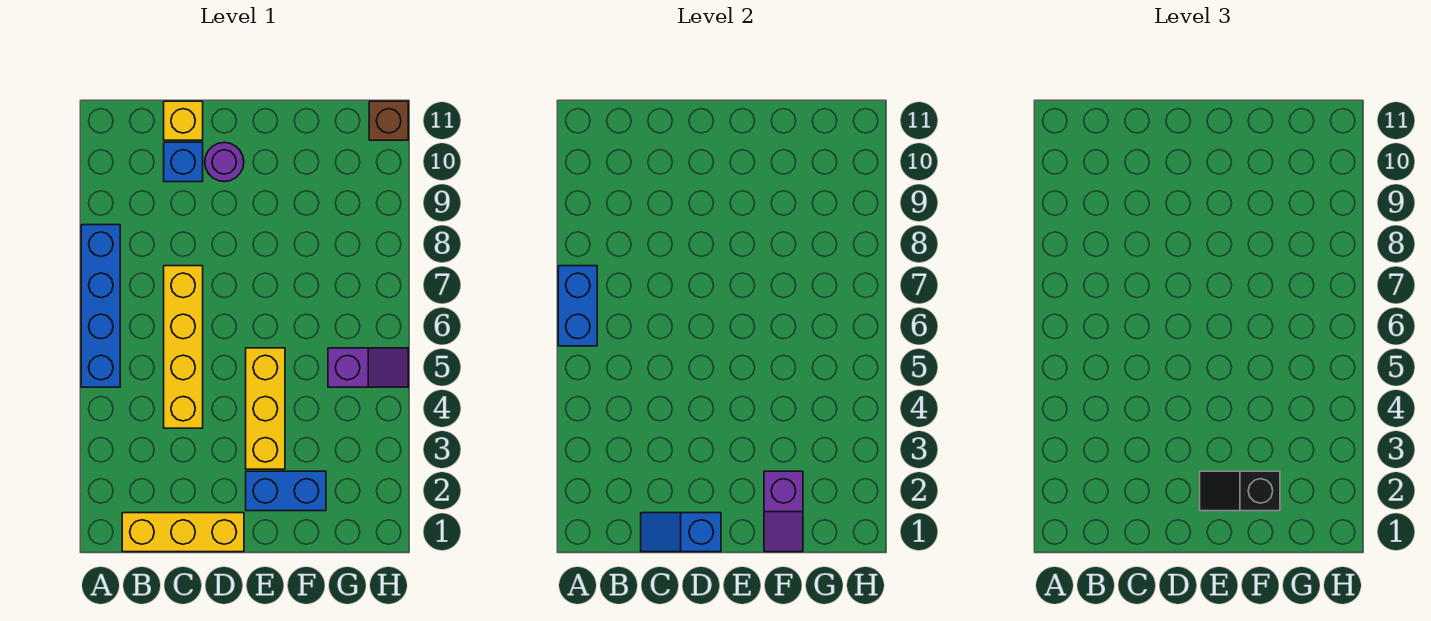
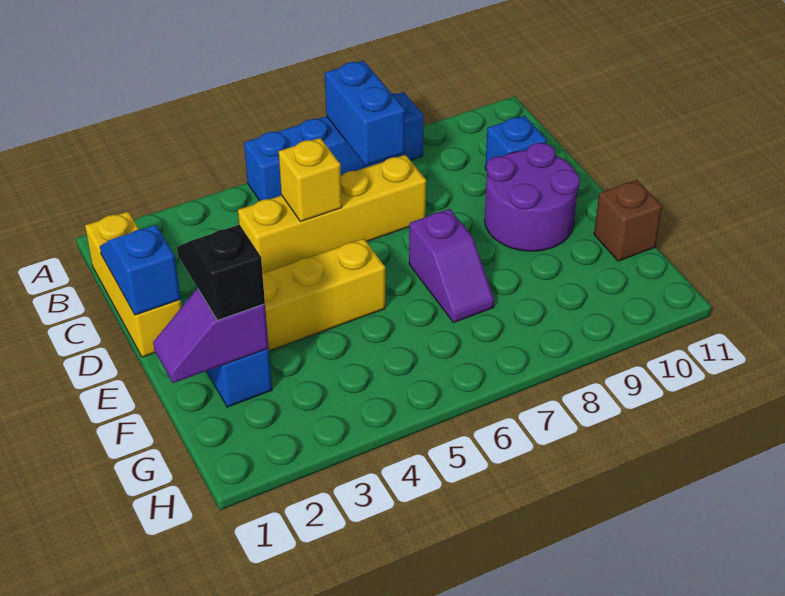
blue brick A6:A7 level 2 -> blue brick A7:B7 level 2
yellow brick C11 level 1 -> yellow brick C5 level 2
purple round brick D10 level 1 -> purple round brick D9:E10 level 1
purple slope G5:H5 level 1 top G -> purple slope E7:F7 level 1 top E
brown brick H11 level 1 -> brown brick F11 level 1

